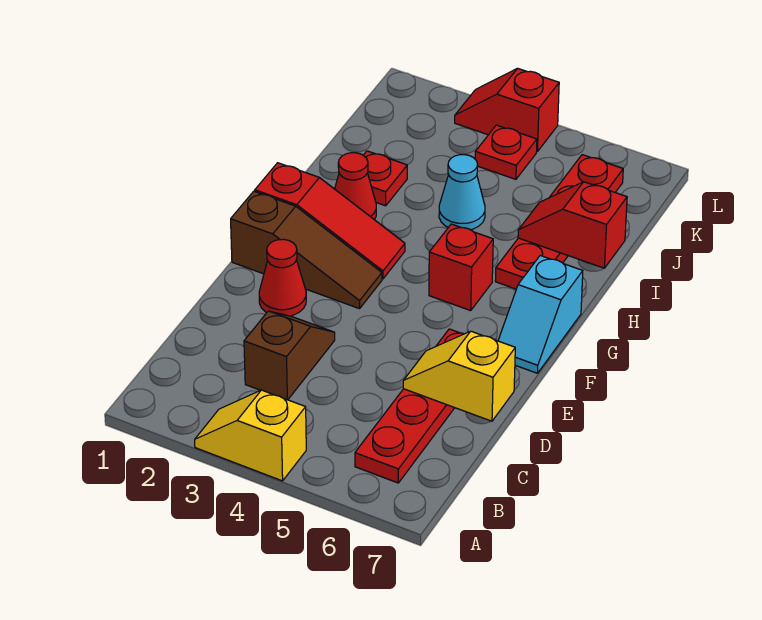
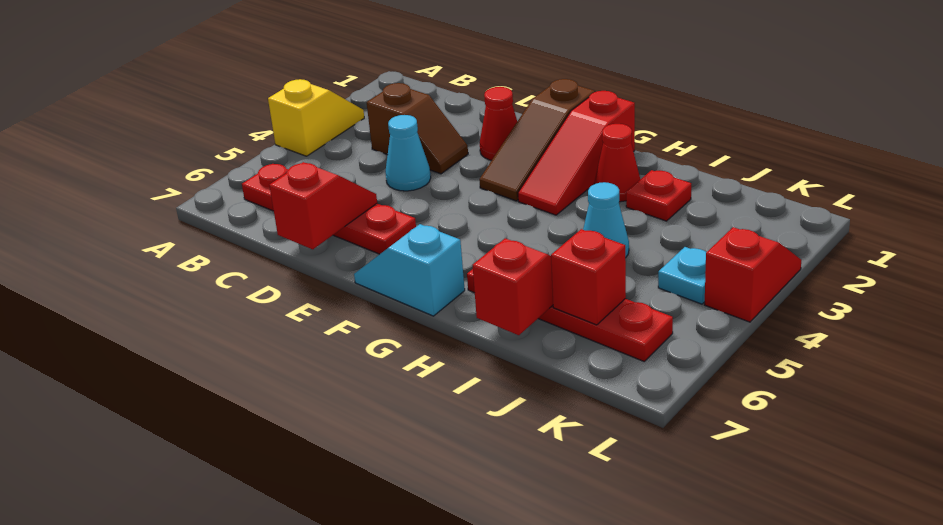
none -> cyan cone D4 level 1
yellow slope D6:D7 level 2 top 7 -> red slope D6:D7 level 2 top 7
red brick G5 level 1 -> red brick J6 level 2
red plate K4 level 1 -> cyan plate K4 level 1

